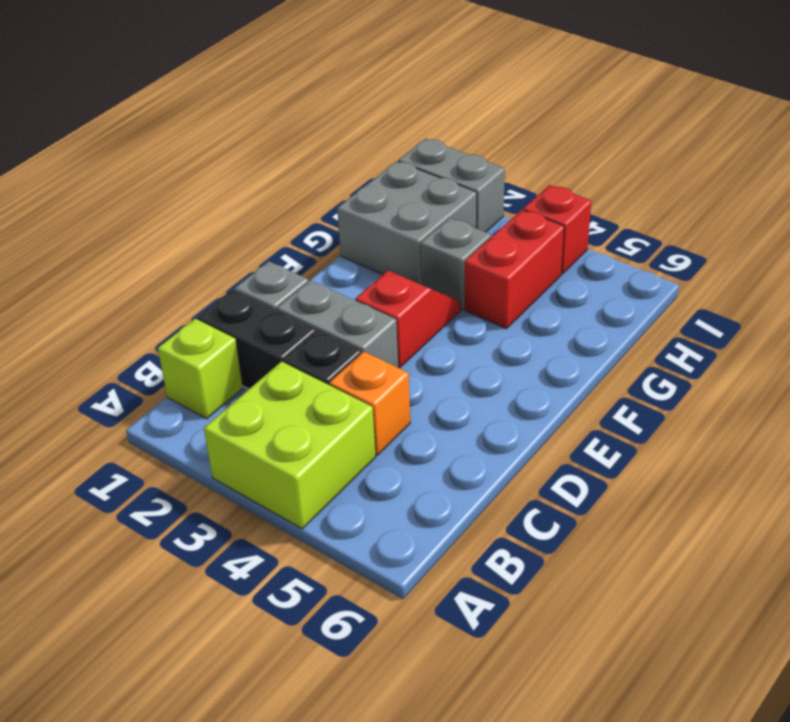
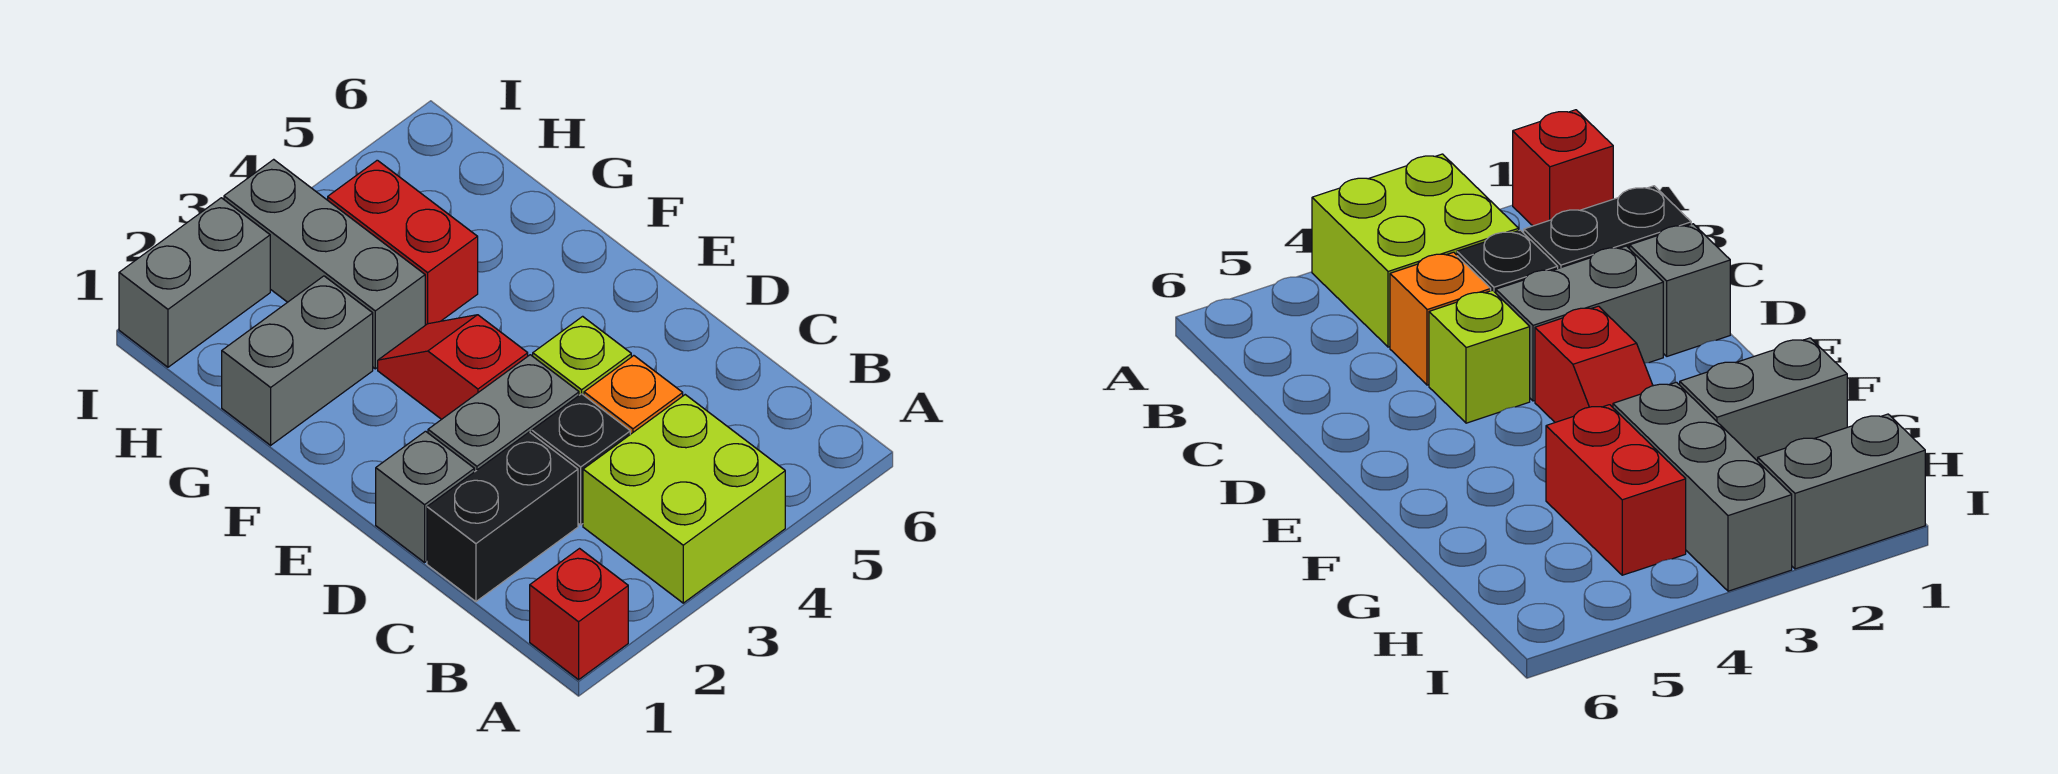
lime brick B1 level 1 -> lime brick D4 level 1
grey brick G1:H2 level 1 -> grey brick G1:G2 level 1
grey brick G3 level 1 -> grey brick G3:I3 level 1
red brick I4 level 1 -> red brick A1 level 1

